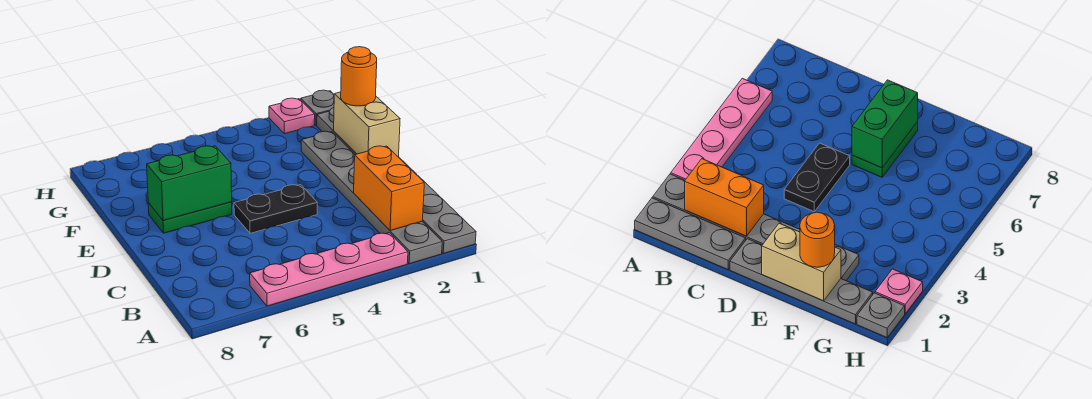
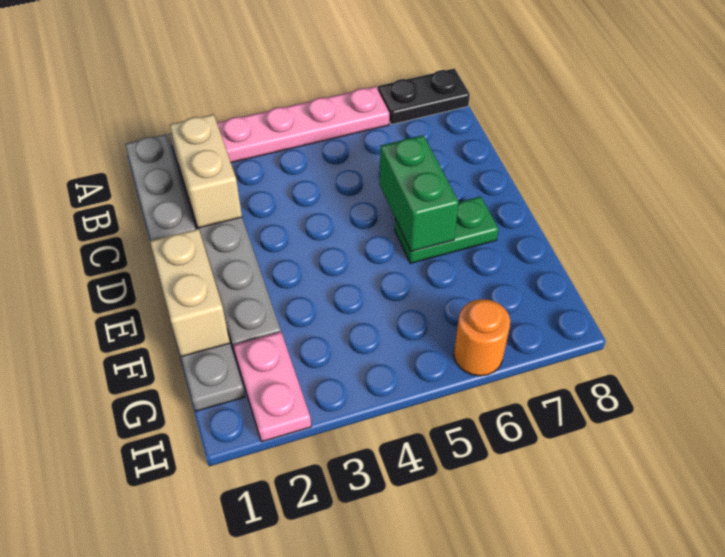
orange brick B2:C2 level 2 -> tan brick B2:C2 level 2
black plate D4:D5 level 1 -> black plate A7:A8 level 1
green brick E6:E7 level 2 -> green brick D6:E6 level 2
orange round brick F1 level 3 -> orange round brick H6 level 1
grey plate H1 level 1 -> none
pink plate H2 level 1 -> pink plate G2:H2 level 1

